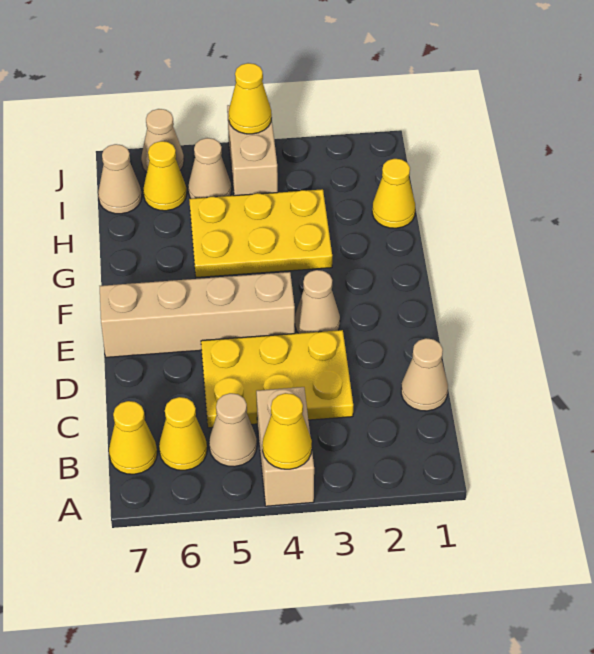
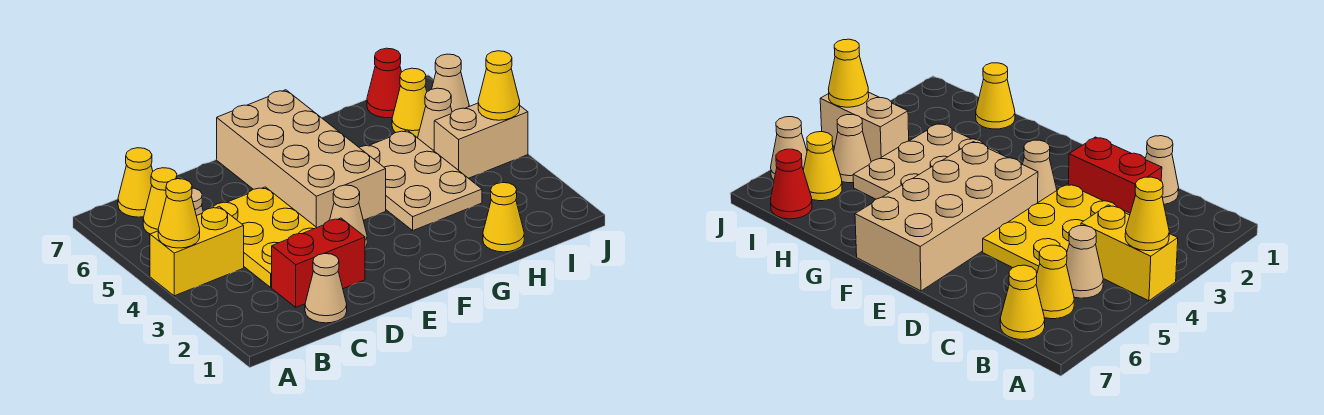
tan brick A4:B4 level 1 -> yellow brick A4:B4 level 1
none -> red brick C2:D2 level 1
tan brick E4:E7 level 1 -> tan brick E4:F7 level 1
yellow plate G3:H5 level 1 -> tan plate G3:H5 level 1
tan cone I7 level 1 -> red cone I7 level 1

